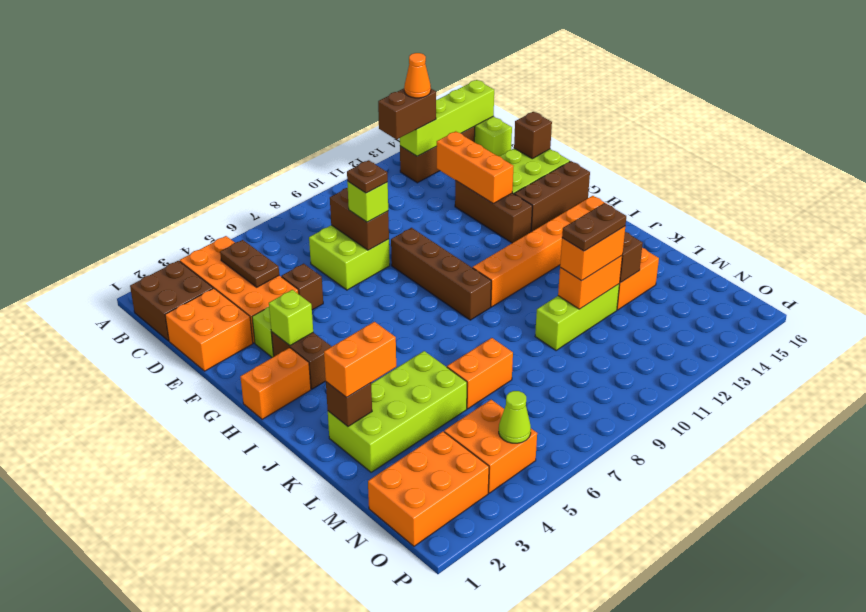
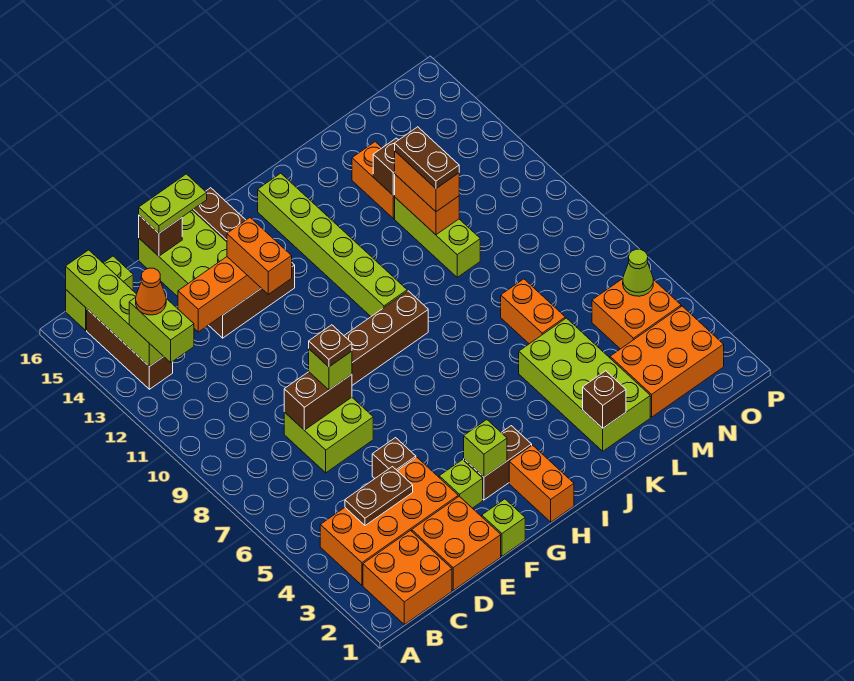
brown brick B1:C2 level 1 -> orange brick B1:C2 level 1
brown brick B12:B13 level 3 -> lime brick B12:B13 level 3
none -> lime plate E16:F16 level 3
none -> lime brick F1 level 1
orange brick I10:I15 level 1 -> lime brick I10:I15 level 1
orange brick K2:K3 level 3 -> orange brick F12:F13 level 3
orange brick N1:O3 level 1 -> orange brick M2:O3 level 1

